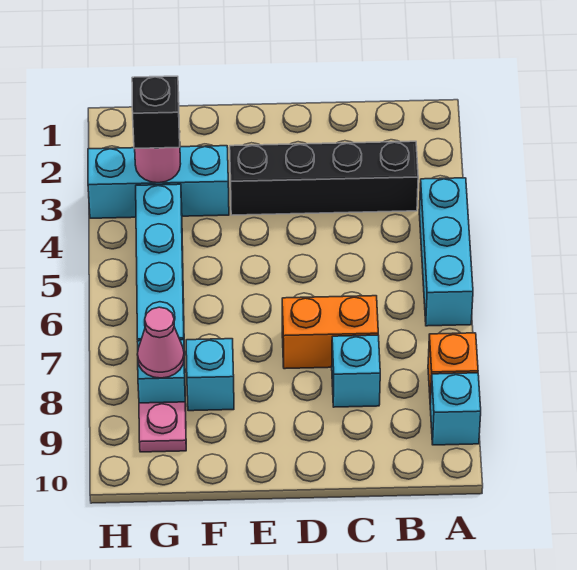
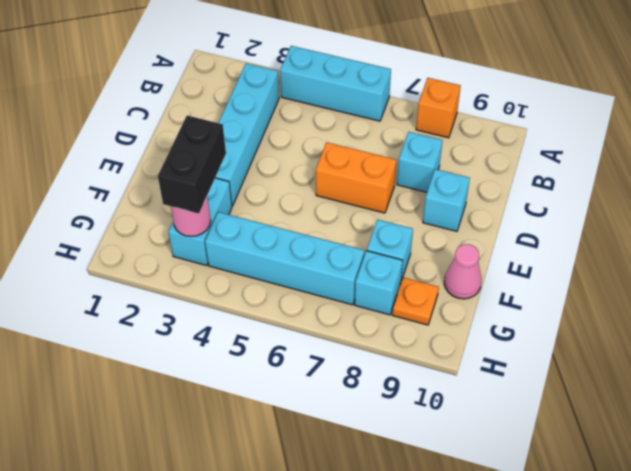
cyan brick A9 level 1 -> cyan brick D9 level 1
black brick B3:E3 level 1 -> cyan brick B3:E3 level 1
orange brick C7:D7 level 1 -> orange brick D6:D7 level 1
cyan brick F3:H3 level 1 -> cyan brick F3:G3 level 1
black brick G3 level 3 -> black brick F3:G3 level 3
pink cone G8 level 2 -> pink cone F10 level 1
pink plate G9 level 1 -> orange plate G9 level 1

